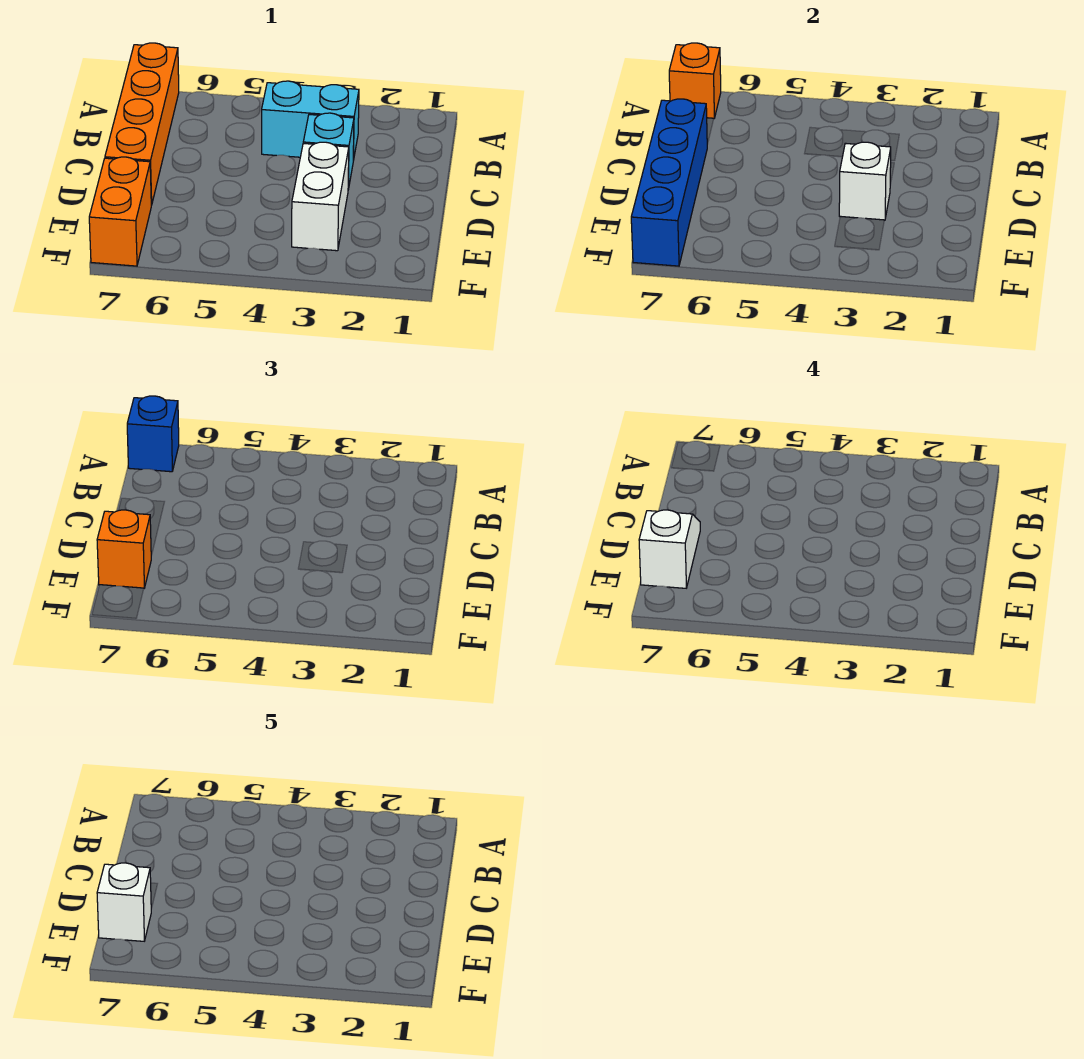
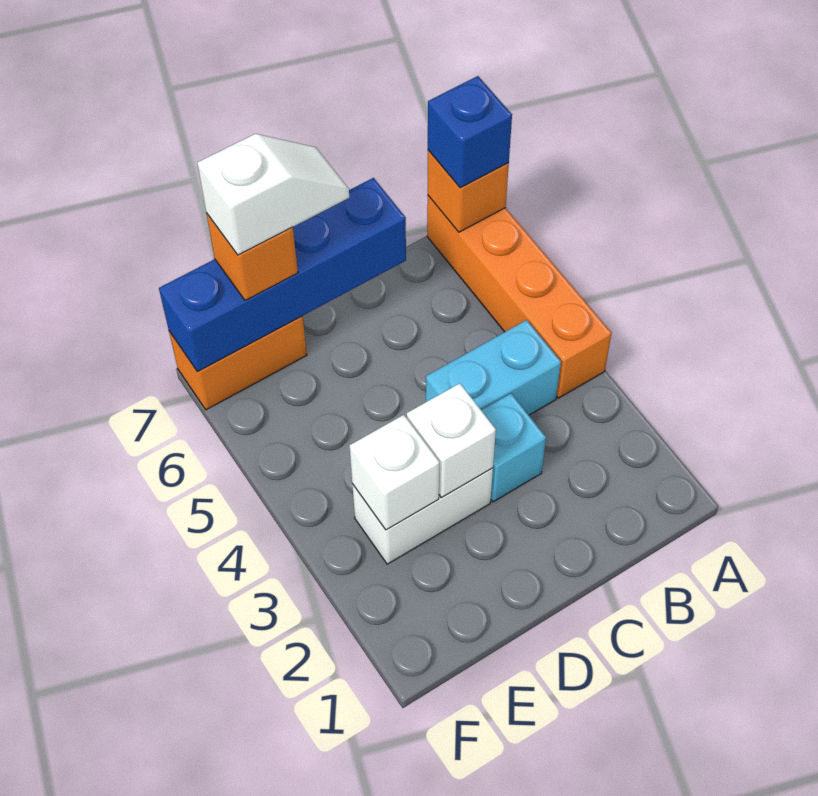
orange brick A7:D7 level 1 -> orange brick A4:A7 level 1
cyan brick B3:B4 level 1 -> cyan brick B4:C4 level 1
white brick E7 level 5 -> white brick E3 level 2

